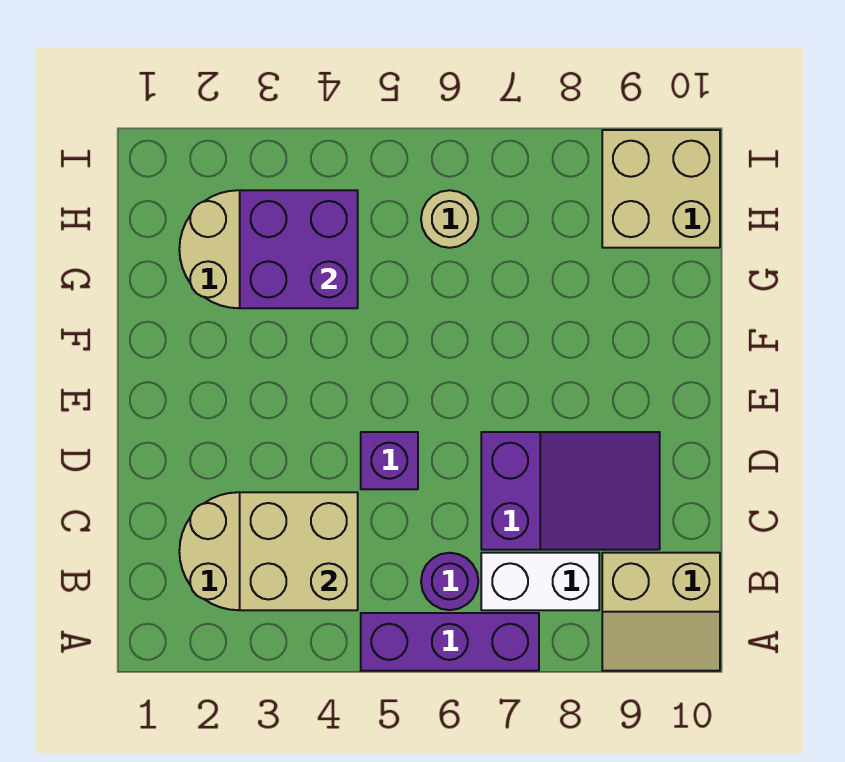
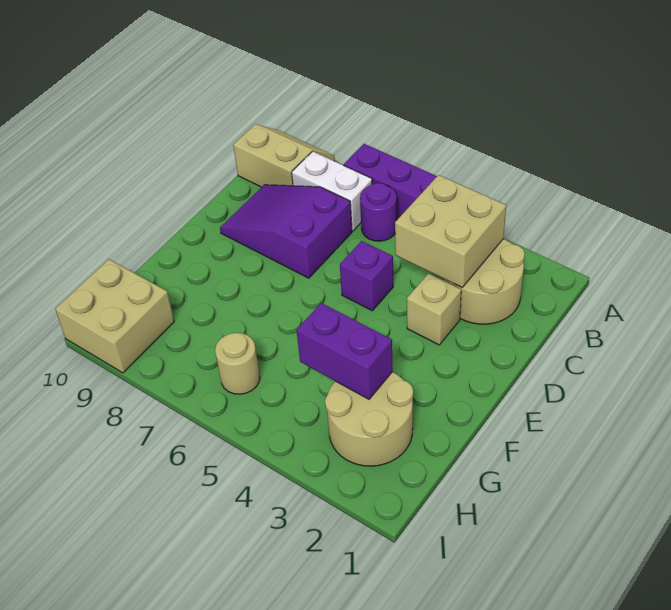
none -> tan brick D3 level 1
purple brick G3:H4 level 2 -> purple brick G3:G4 level 2

